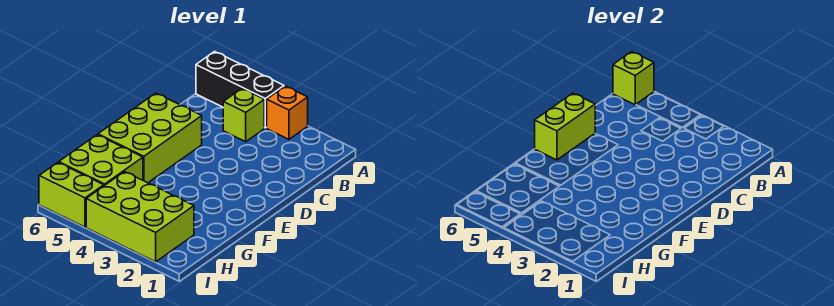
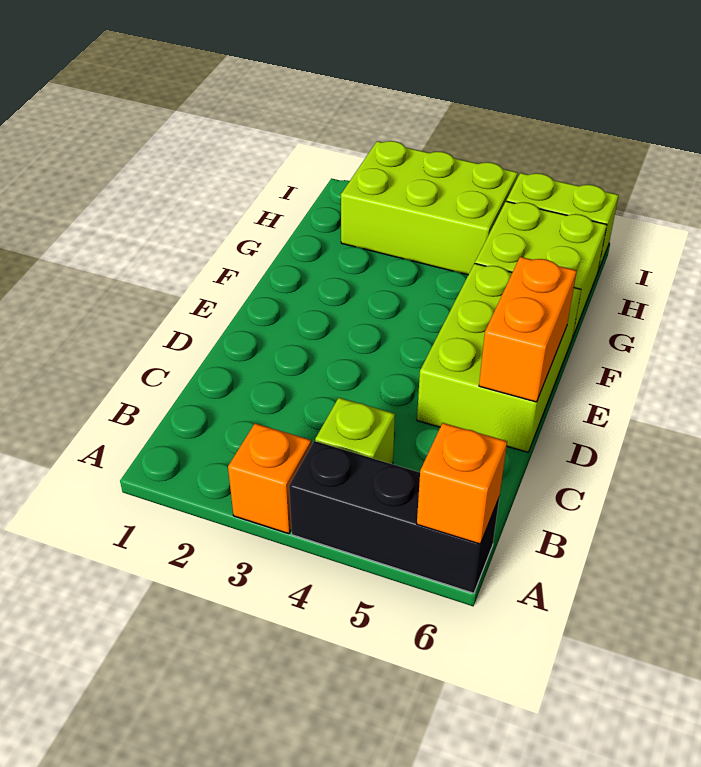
lime brick A6 level 2 -> orange brick A6 level 2
lime brick D6:E6 level 2 -> orange brick D6:E6 level 2

